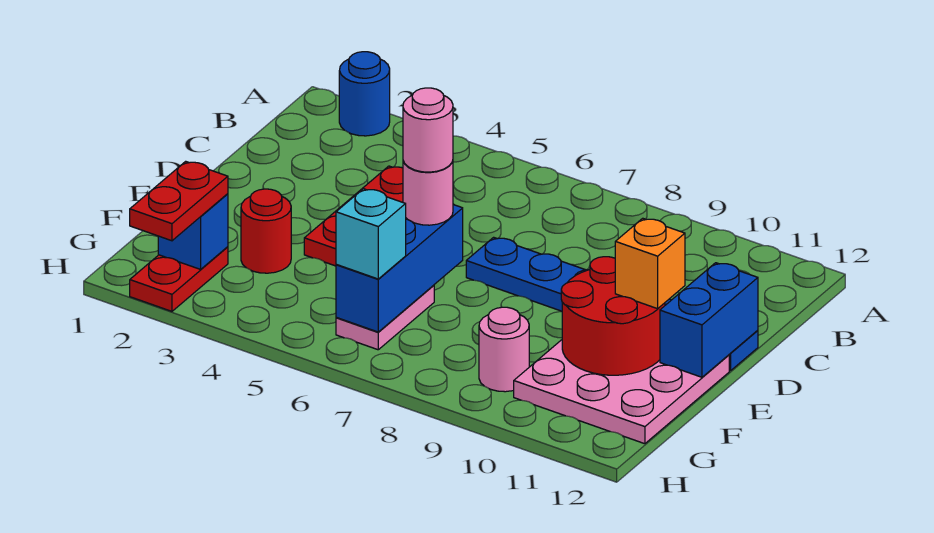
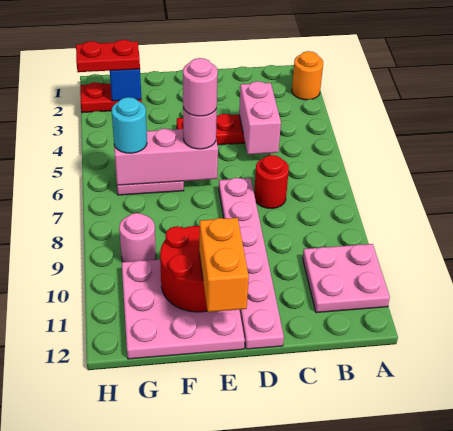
blue round brick A2 level 1 -> orange round brick A2 level 1
none -> pink plate A10:B11 level 1
none -> pink brick C4:C5 level 2
blue plate D7:D12 level 1 -> pink plate D7:D12 level 1
blue brick D12:E12 level 2 -> none
blue brick E6:G6 level 2 -> pink brick E6:G6 level 2
orange brick E11 level 3 -> orange brick E11:E12 level 3
red round brick F3 level 1 -> red round brick C7 level 1
cyan brick G6 level 3 -> cyan round brick G6 level 3

